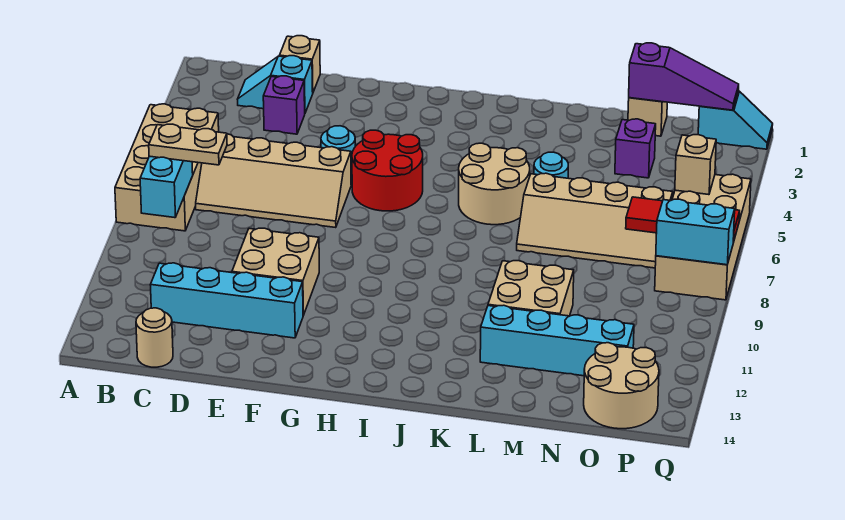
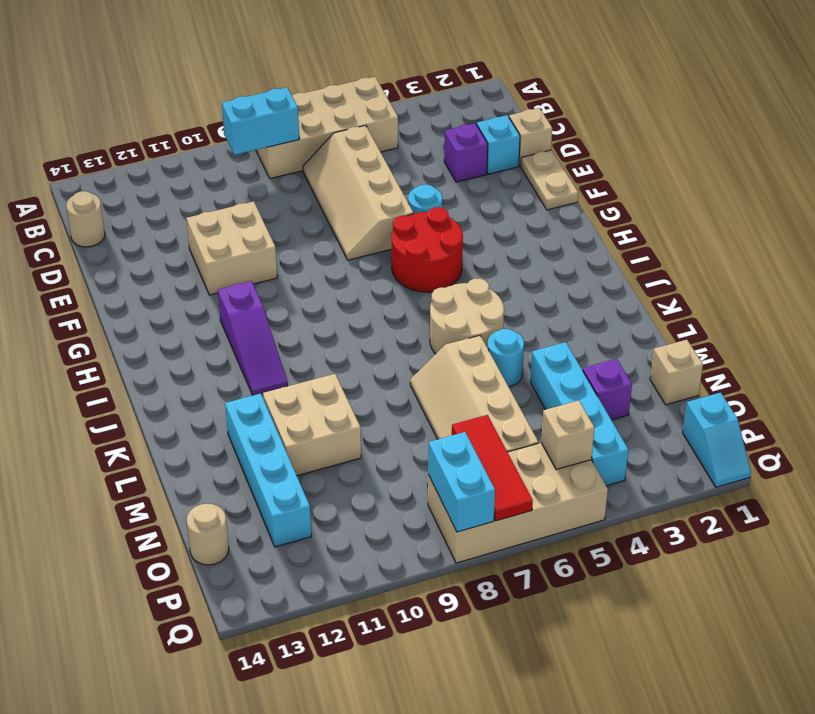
tan plate B8:C8 level 3 -> tan plate E1:F1 level 1
cyan brick C12:F12 level 1 -> cyan brick M4:P4 level 1
purple slope N1:P1 level 2 top N -> purple slope H11:J11 level 1 top H
tan round brick O13:P14 level 1 -> tan round brick O14 level 1

